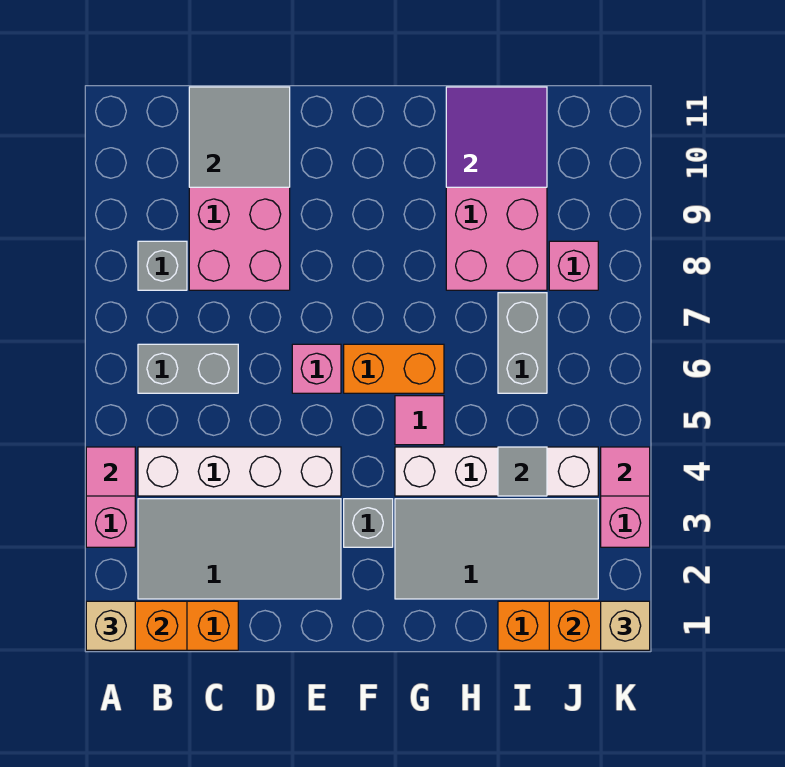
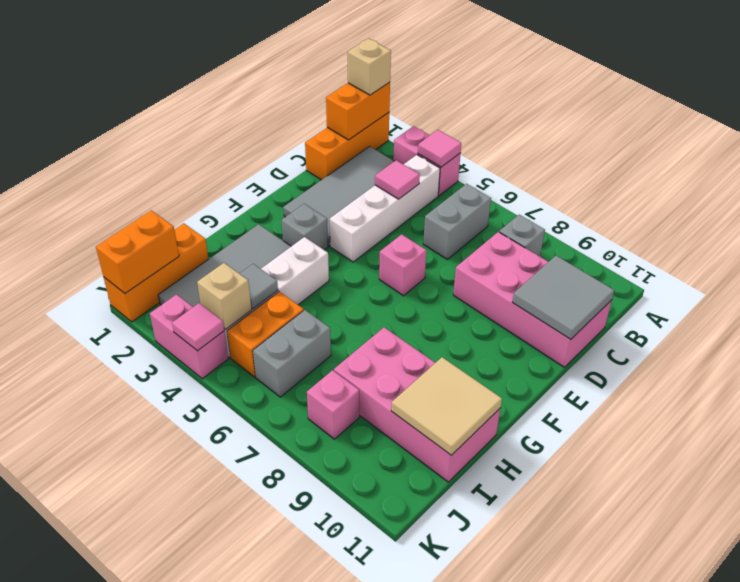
orange brick F6:G6 level 1 -> orange brick I5:J5 level 1
pink tile G5 level 1 -> pink tile C4 level 2
purple tile H10:I11 level 2 -> tan tile H10:I11 level 2
grey brick I6:I7 level 1 -> grey brick I6:J6 level 1
tan brick K1 level 3 -> tan brick J4 level 2

